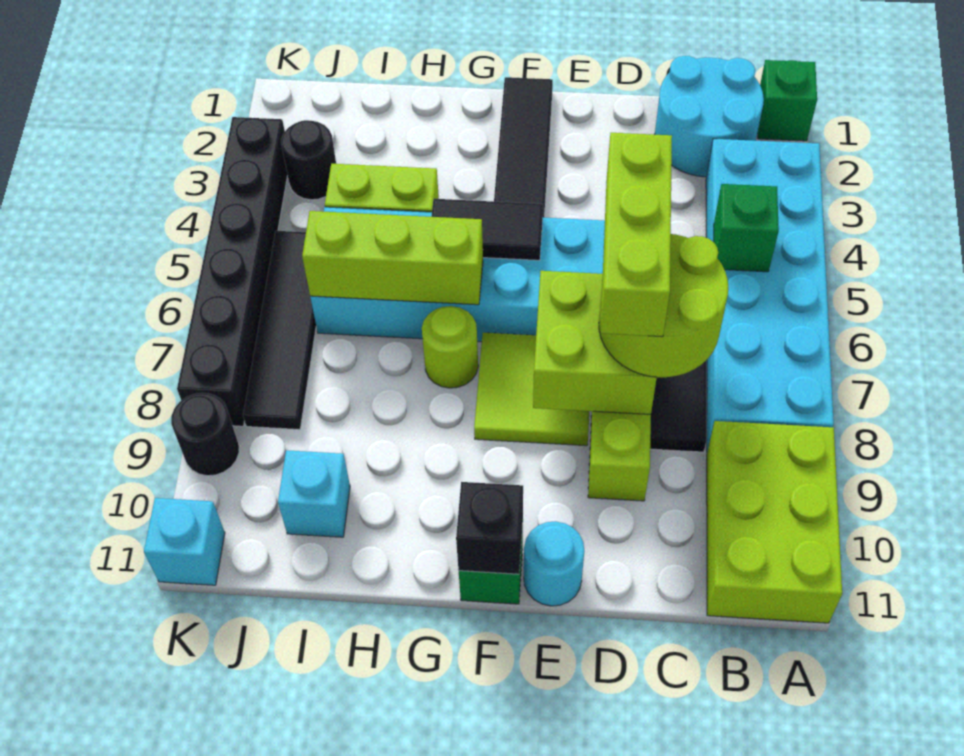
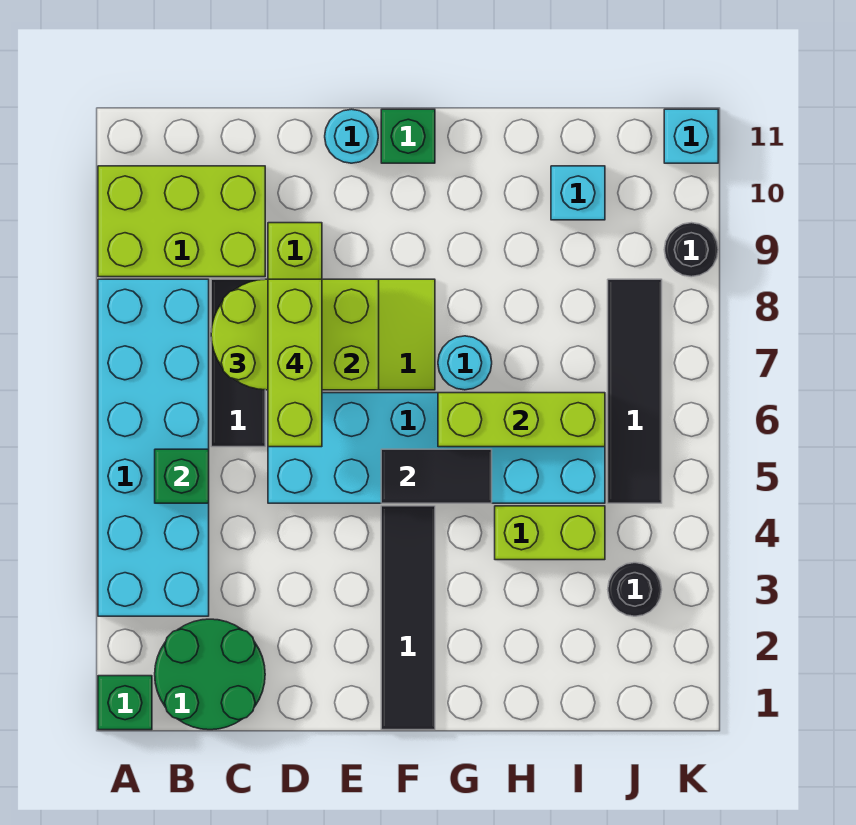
lime brick A9:B11 level 1 -> lime brick A9:C10 level 1
cyan round brick B1:C2 level 1 -> green round brick B1:C2 level 1
black brick F11 level 2 -> none
lime round brick G7 level 1 -> cyan round brick G7 level 1
black brick K3:K8 level 1 -> none

